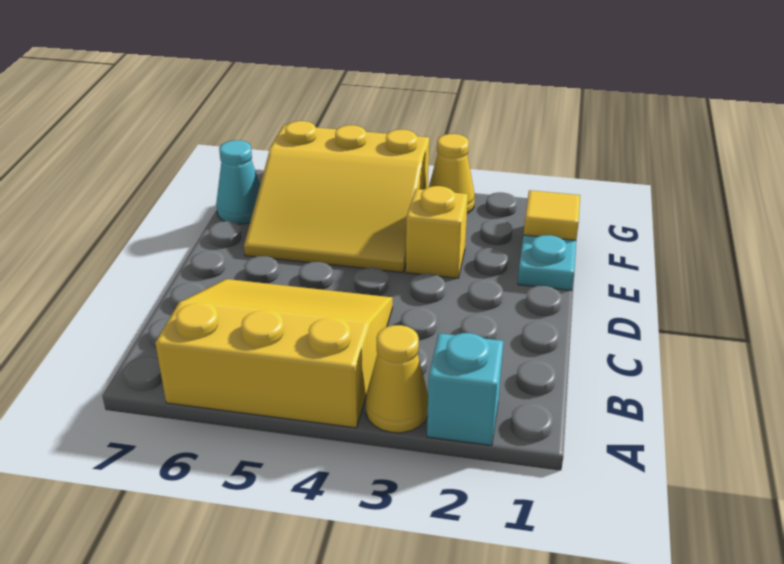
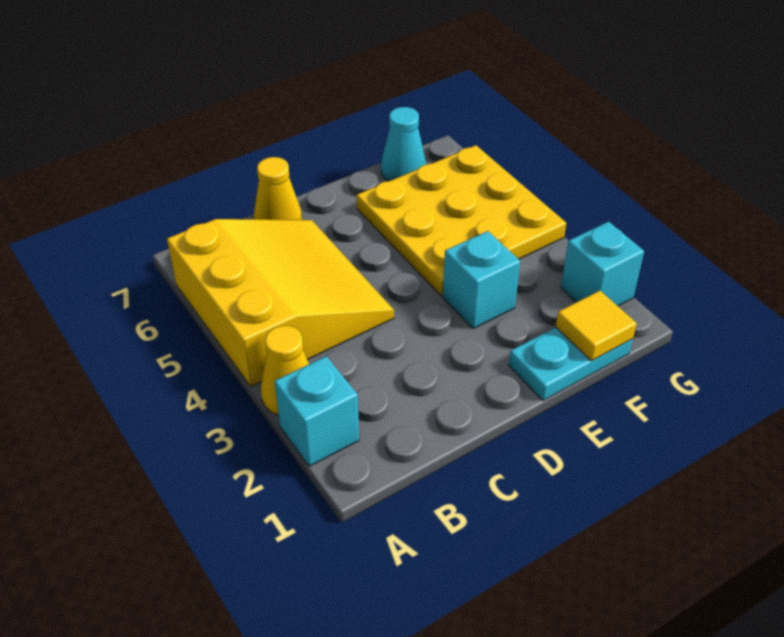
yellow brick E3 level 1 -> cyan brick E3 level 1
yellow slope E4:G6 level 1 top G -> yellow plate E4:G6 level 1
none -> cyan brick G2 level 1
yellow cone G3 level 1 -> yellow cone C7 level 1

